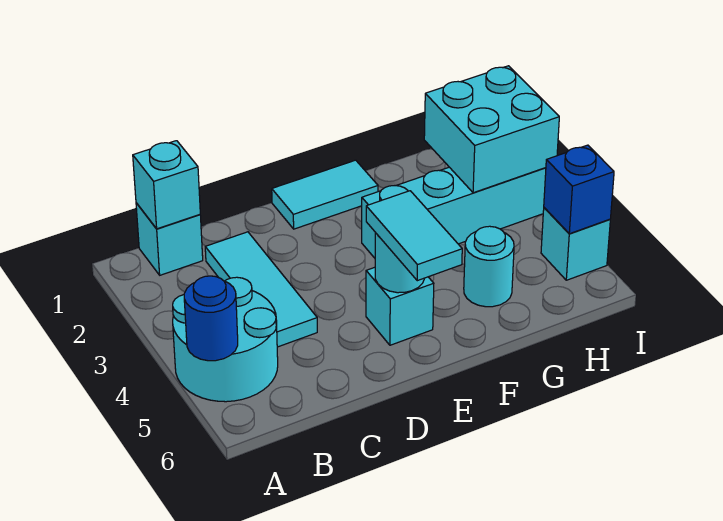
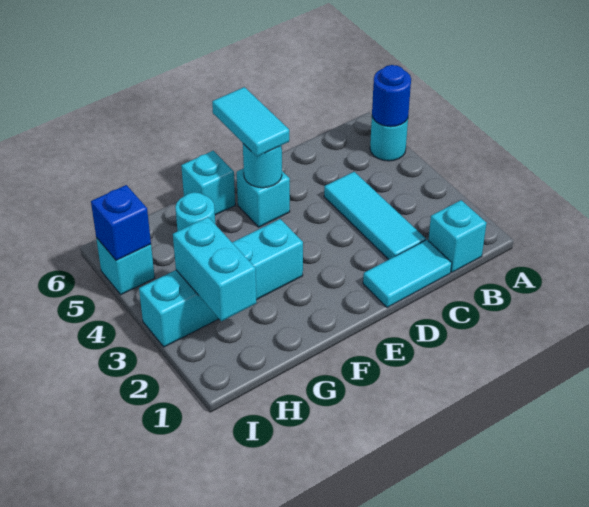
cyan round brick A4:B5 level 1 -> cyan round brick A5 level 1
cyan brick B1 level 2 -> cyan brick F6 level 1
cyan tile E1:F1 level 1 -> cyan tile C1:D1 level 1
cyan brick H2:I3 level 2 -> cyan brick H2:H3 level 2

